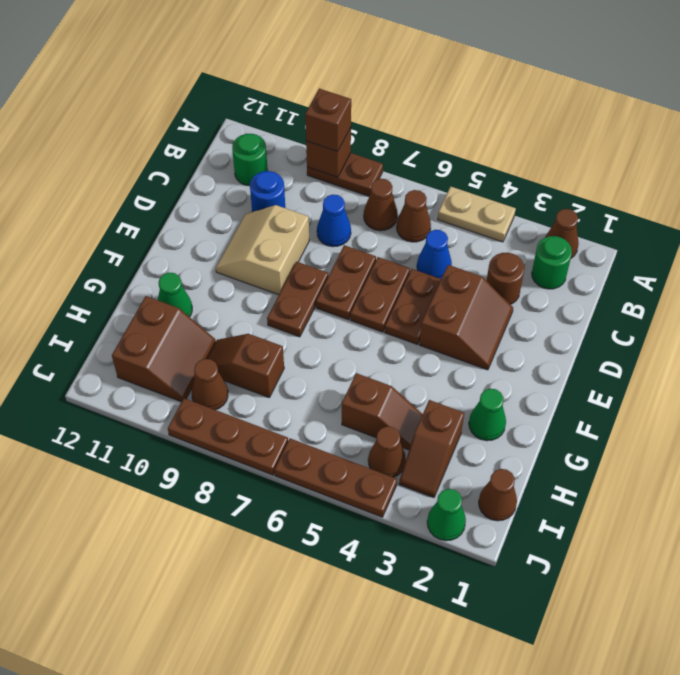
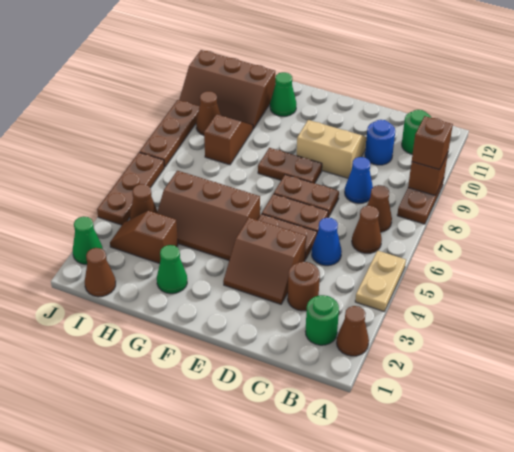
brown slope H4:H5 level 1 top 5 -> brown slope F4:H5 level 1 top 5
brown slope H10:I11 level 1 top 11 -> brown slope H10:J11 level 1 top 11

